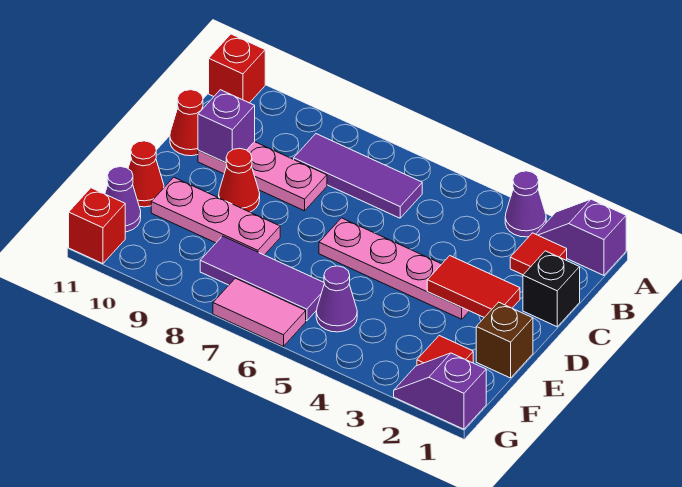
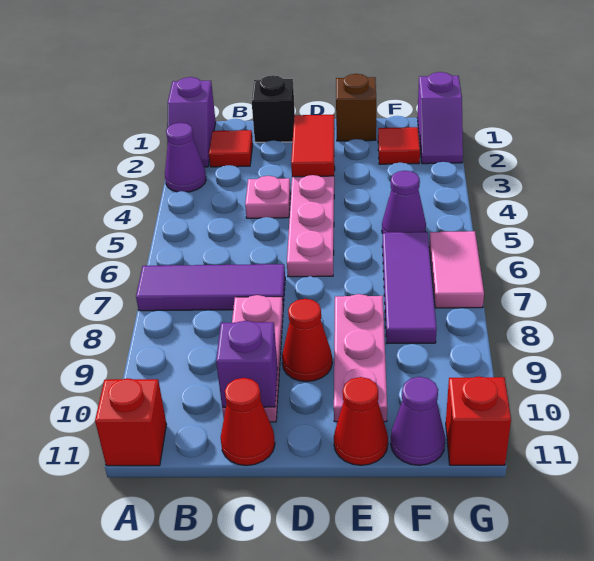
purple tile B6:B8 level 1 -> purple tile A7:C7 level 1
none -> pink plate C4 level 1

